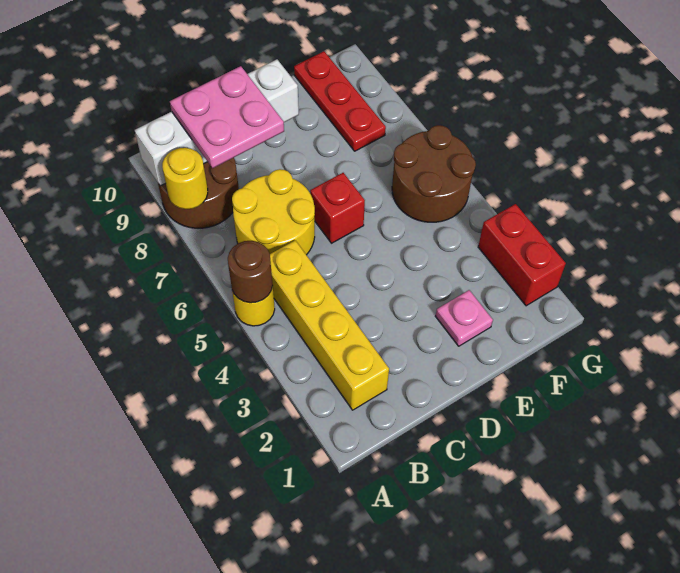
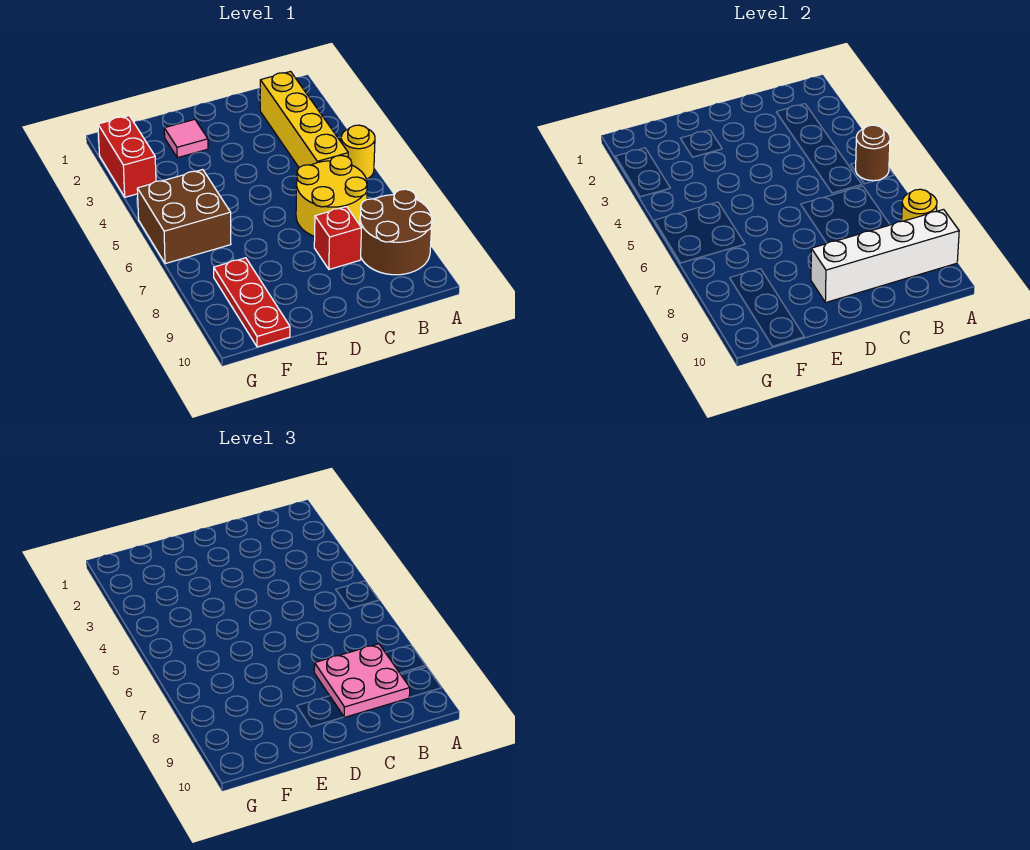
red brick D6 level 1 -> red brick C8 level 1
pink plate E2 level 1 -> pink tile E2 level 1
brown round brick F5:G6 level 1 -> brown brick F5:G6 level 1

